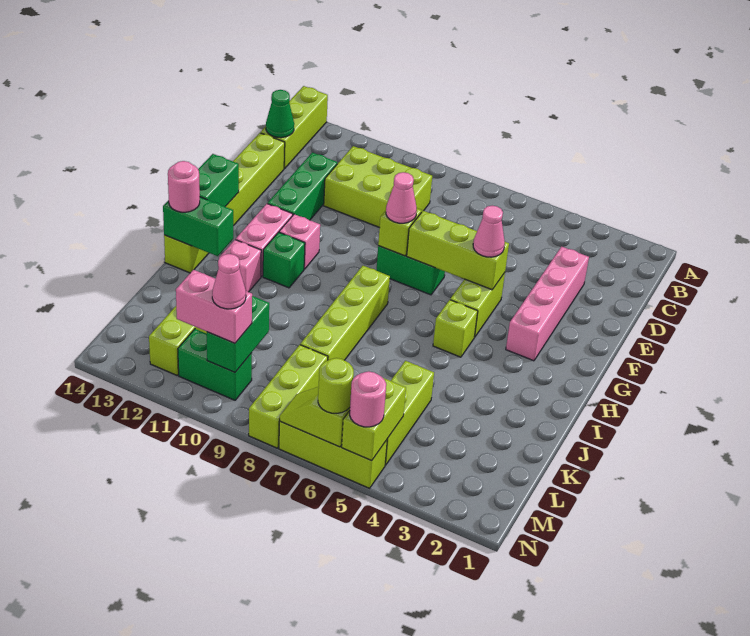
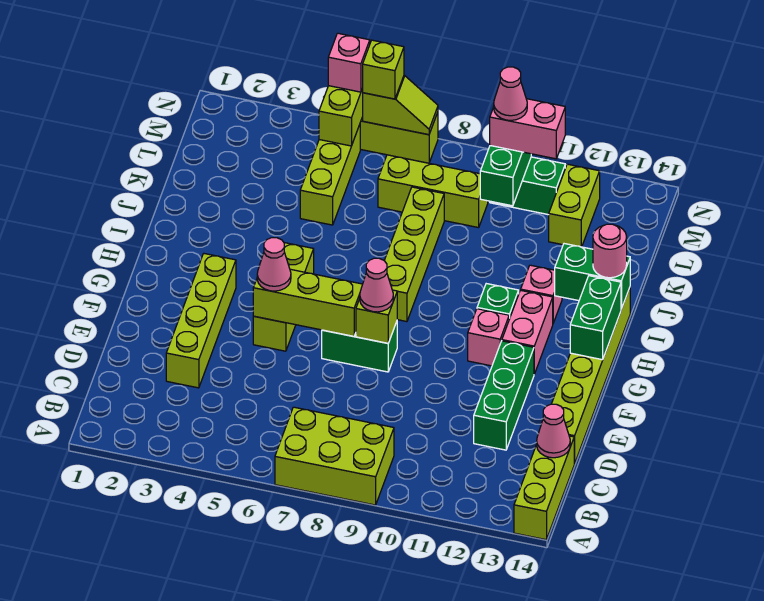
lime brick C9:D11 level 1 -> lime brick A7:B9 level 1
green cone C14 level 2 -> pink cone C14 level 2
pink brick D3:G3 level 1 -> lime brick D3:G3 level 1
lime brick L8:N8 level 1 -> lime brick L7:L9 level 1
pink round brick N5 level 3 -> pink brick N5 level 3
lime round brick N6 level 3 -> lime brick N6 level 3

